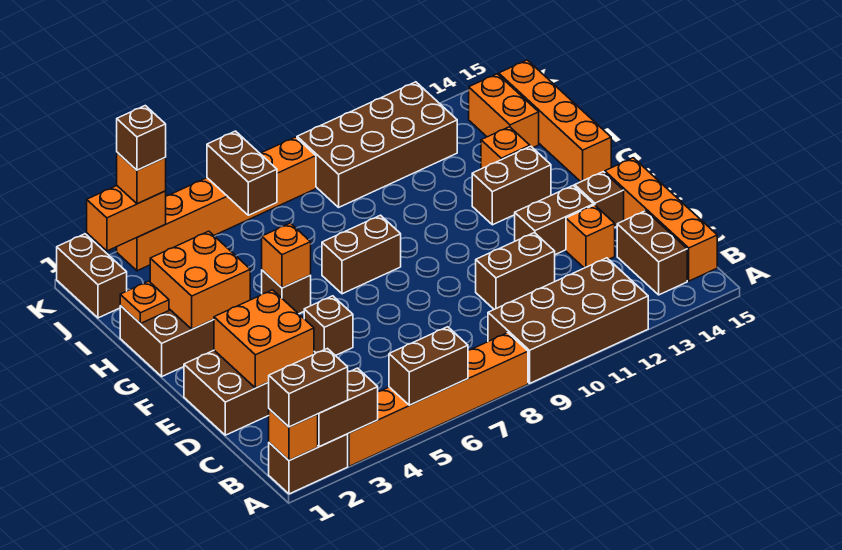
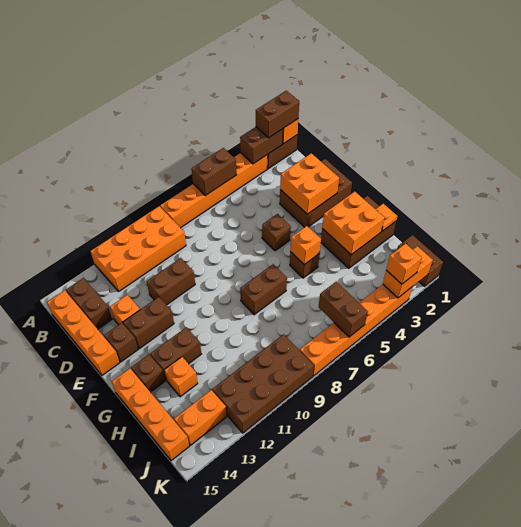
brown brick A9:B12 level 1 -> orange brick A9:B12 level 1
orange brick I14:J14 level 1 -> orange brick J13:J14 level 1
brown brick K3 level 4 -> brown brick G14 level 1

